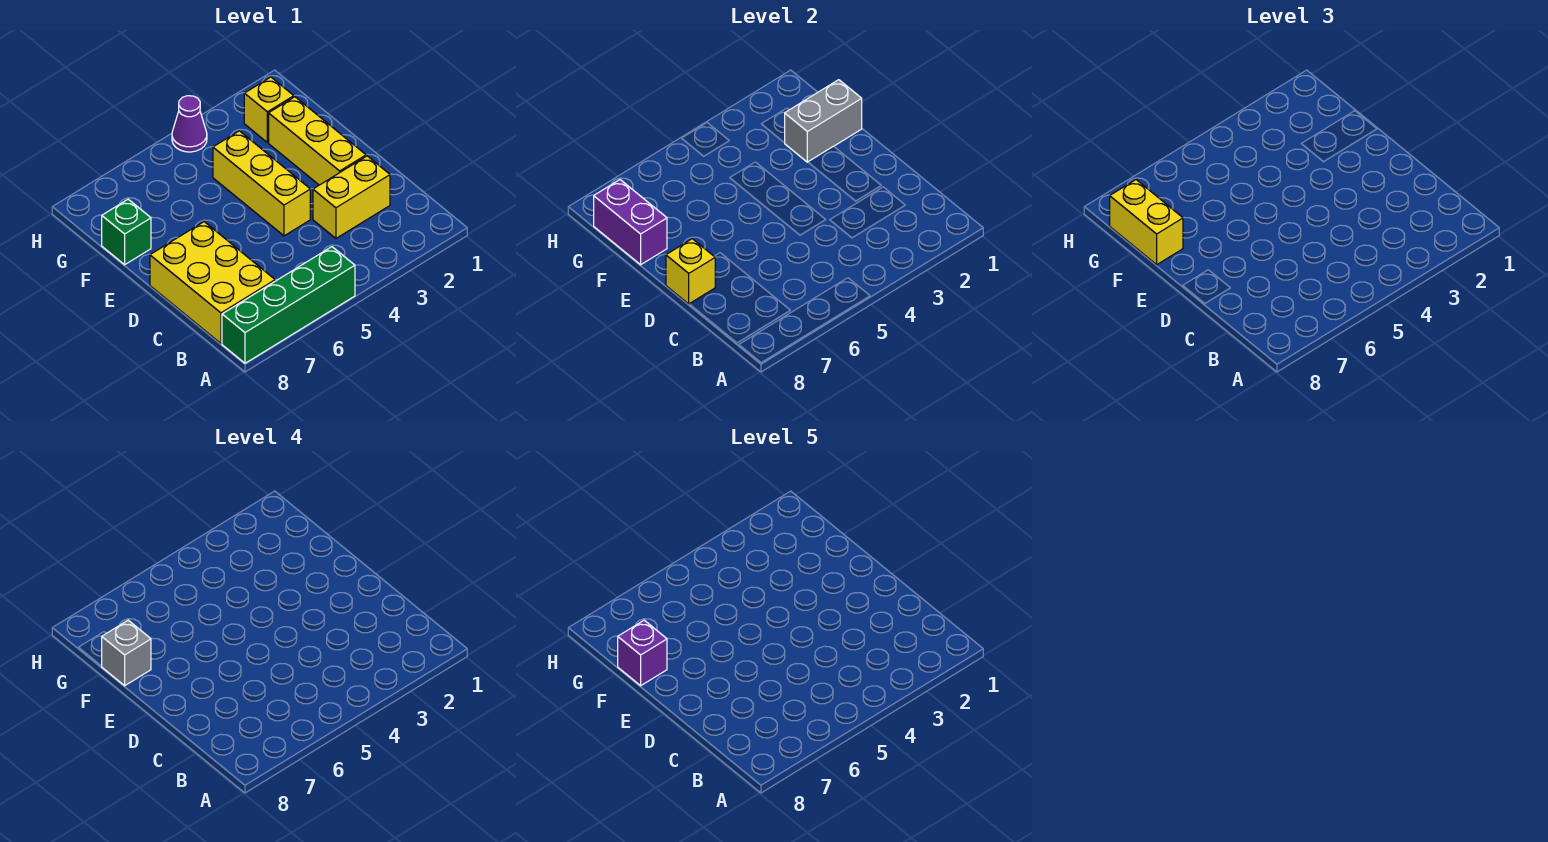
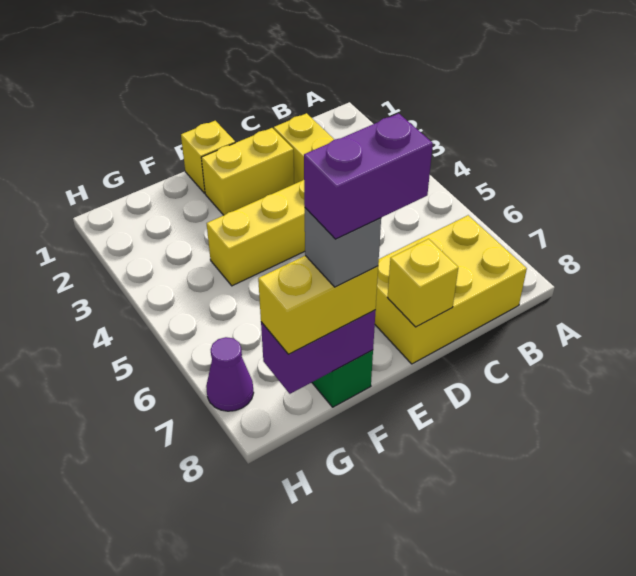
green brick A5:A8 level 1 -> none
yellow brick D2:F2 level 1 -> yellow brick D2:E2 level 1
grey brick F1:F2 level 2 -> none
purple brick F8 level 5 -> purple brick E8:F8 level 5
yellow brick G2 level 1 -> yellow brick E1 level 1
purple cone H4 level 1 -> purple cone H7 level 1

